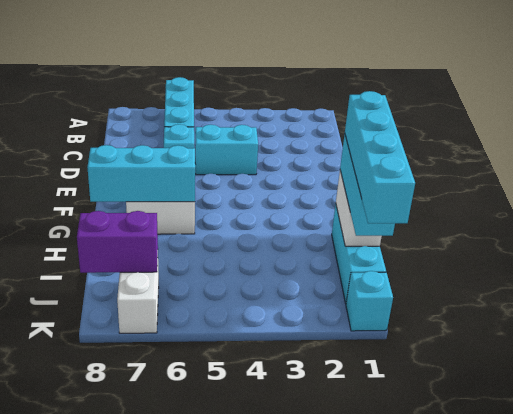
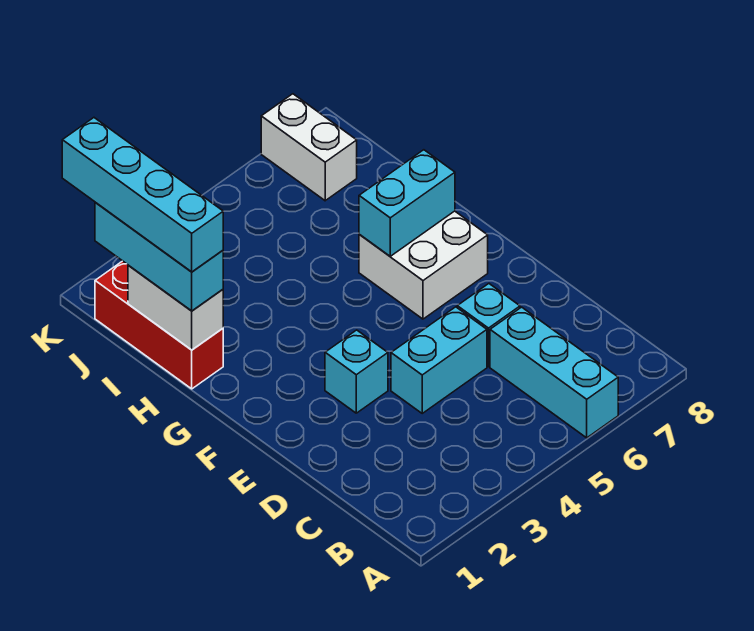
cyan brick G6:G8 level 2 -> cyan brick G6:G7 level 2
cyan brick H1:J1 level 1 -> red brick H1:J1 level 1
purple brick J7:J8 level 2 -> none
cyan brick K1 level 1 -> cyan brick E3 level 1

